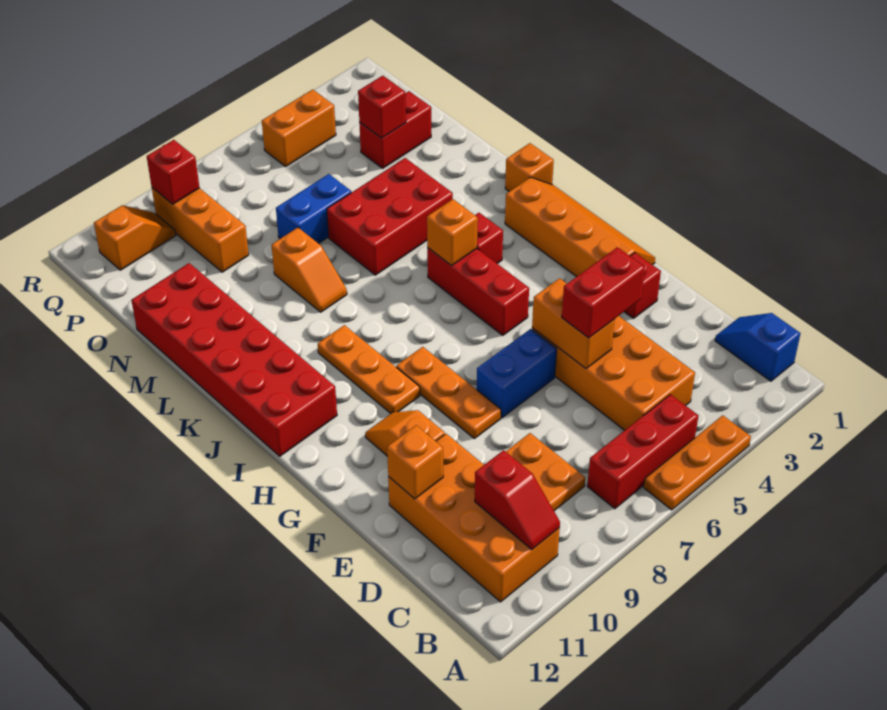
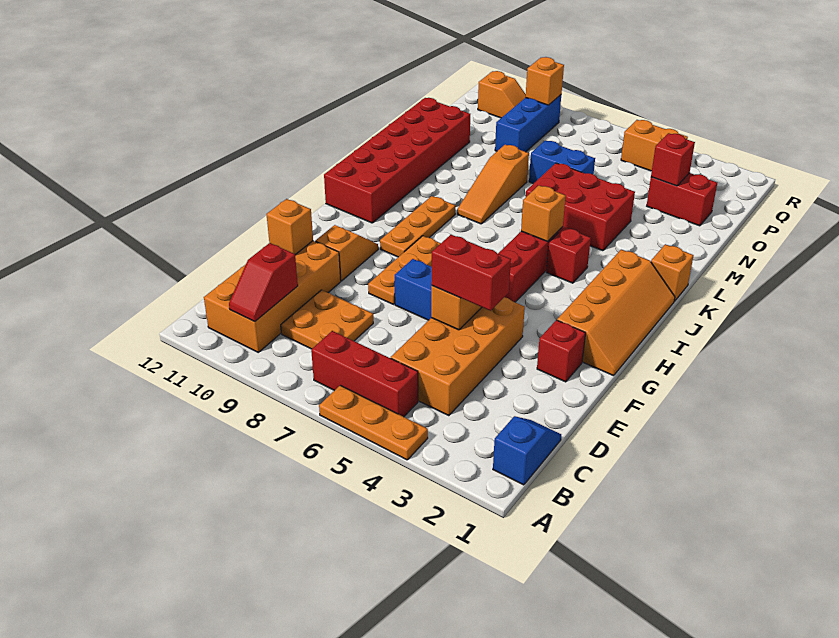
orange slope L8:M8 level 1 top M -> orange slope K8:M8 level 1 top M
orange brick O9:Q9 level 1 -> blue brick O9:Q9 level 1
red brick Q9 level 2 -> orange brick Q9 level 2

